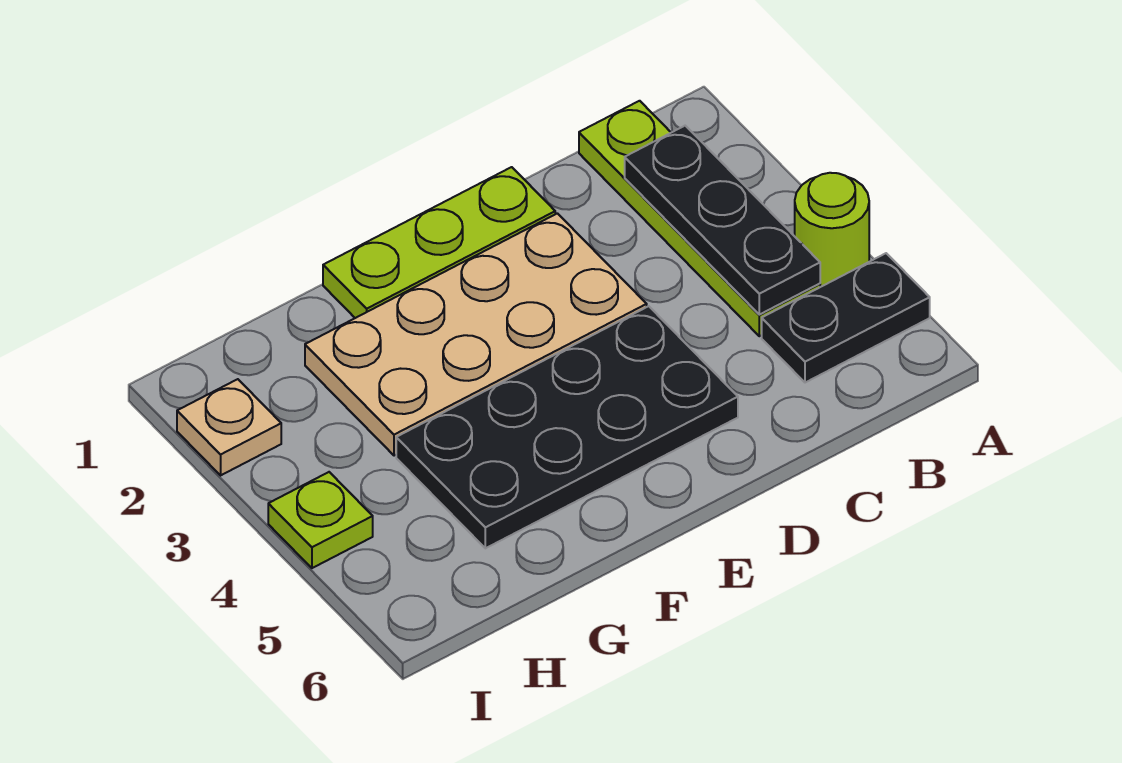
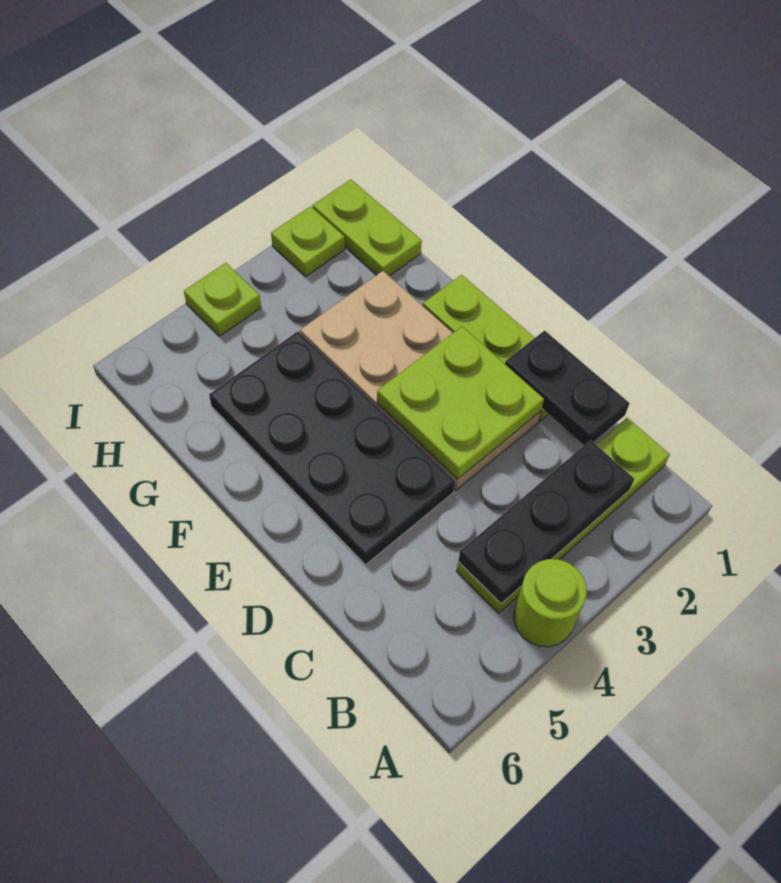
black plate A5:B5 level 1 -> black plate C1:D1 level 2
none -> lime plate D2:E3 level 2
none -> lime plate H1:I1 level 1
tan plate I2 level 1 -> lime plate I2 level 1

